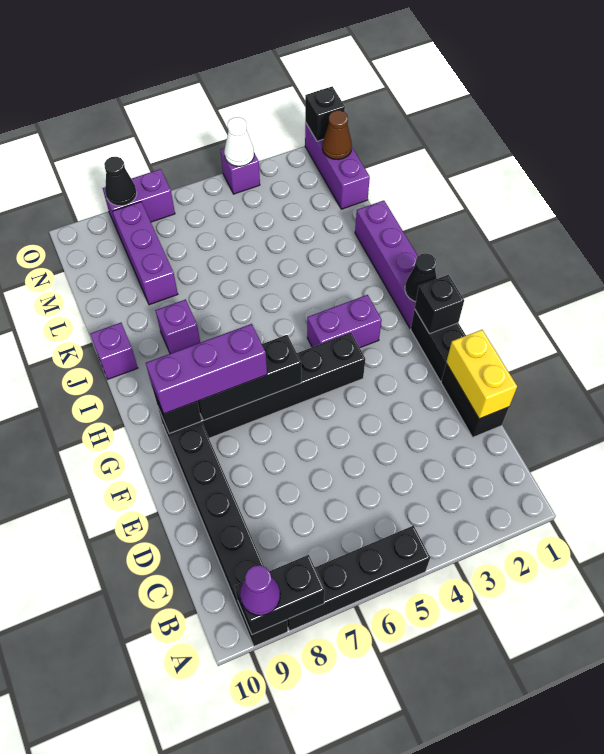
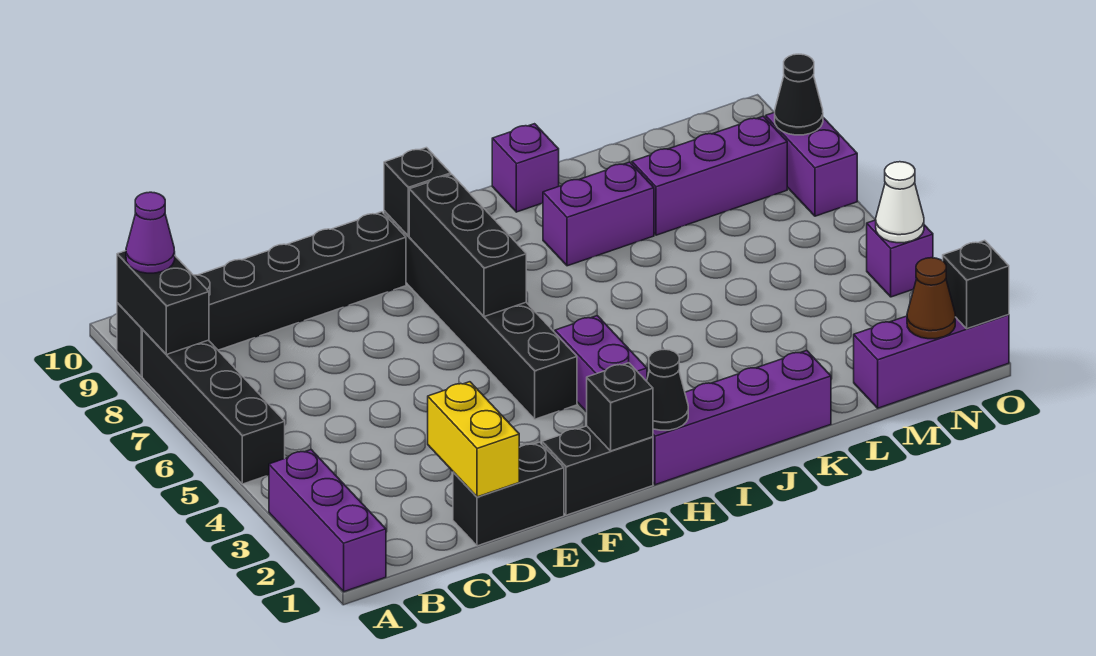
yellow brick D1:E1 level 2 -> yellow brick D1:D2 level 2
purple brick G7:G9 level 3 -> purple brick A1:A3 level 1
purple brick J8 level 1 -> purple brick J8:K8 level 1

